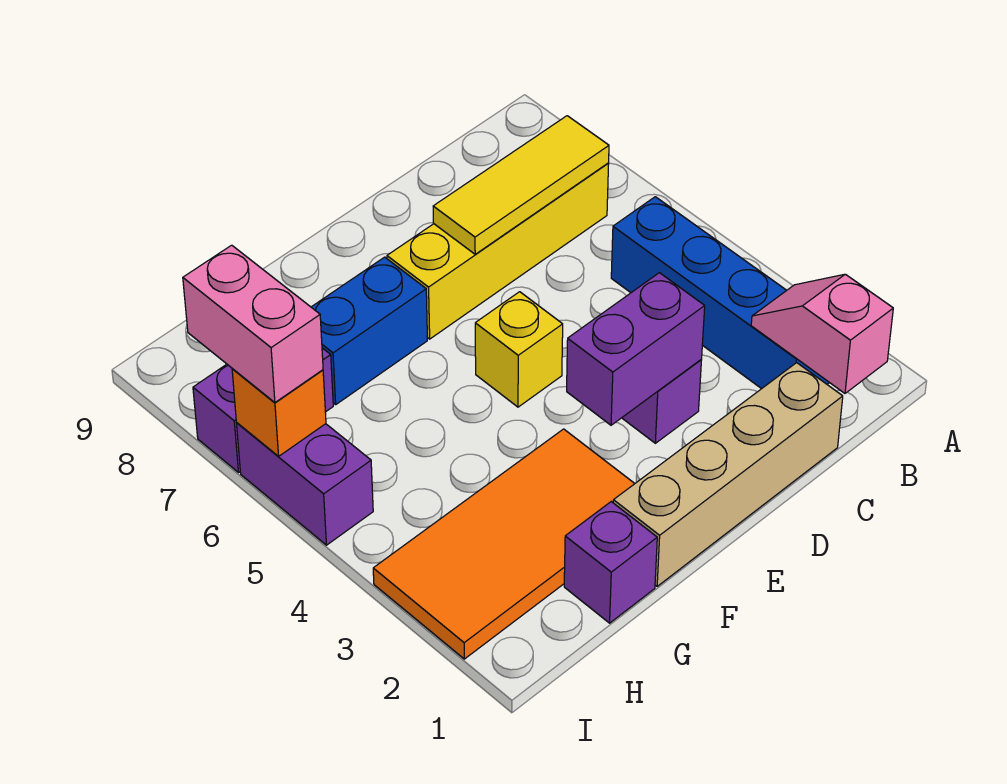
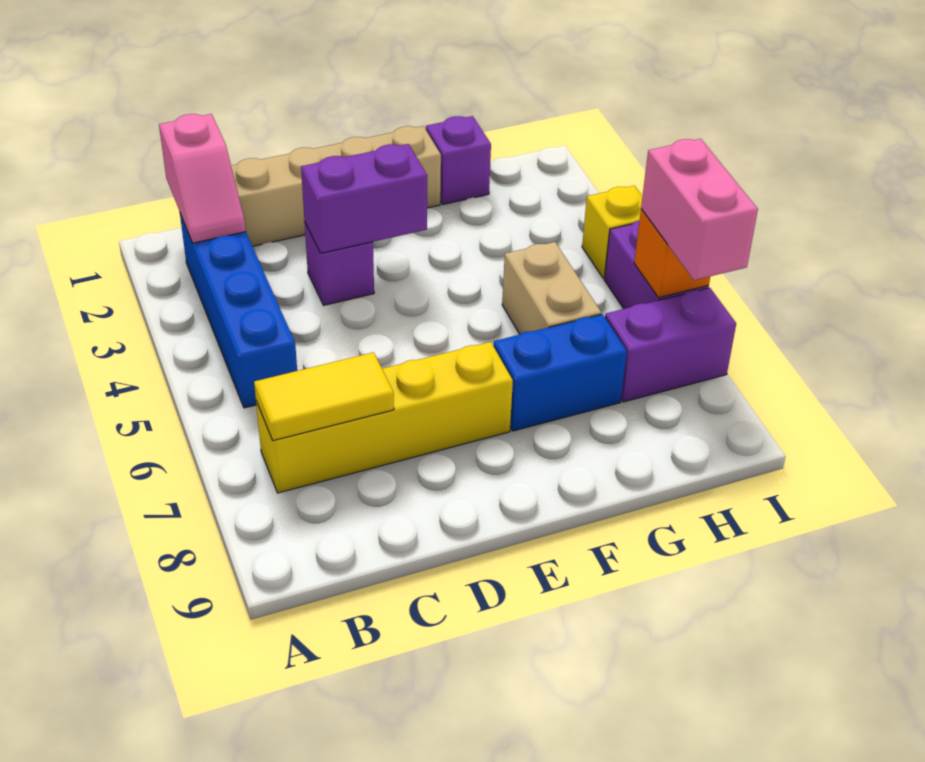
yellow tile B7:D7 level 2 -> yellow tile B7:C7 level 2
yellow brick E5 level 1 -> yellow brick I4 level 1
orange tile F2:I3 level 1 -> none
none -> tan brick G5:G6 level 1

